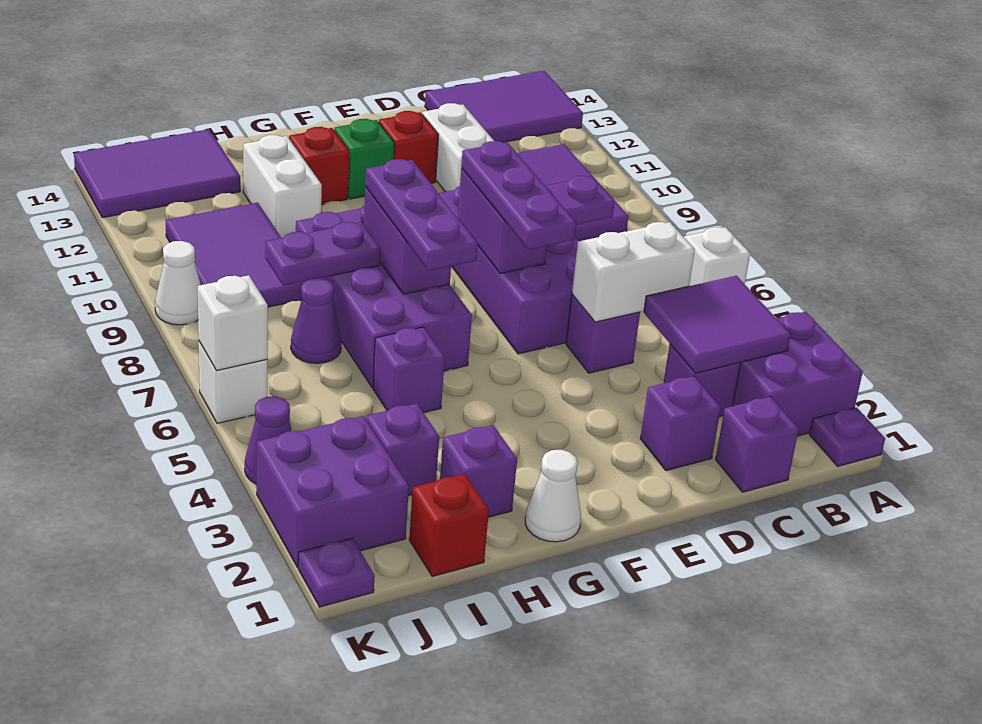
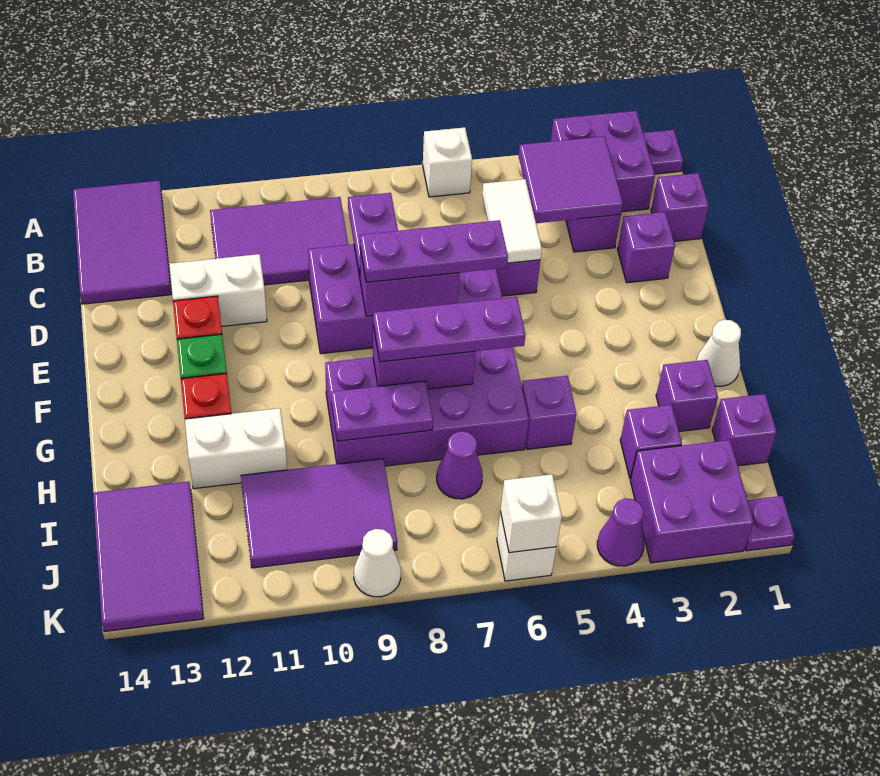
white brick C5:D5 level 2 -> white tile C5:D5 level 2
purple plate H8:I8 level 2 -> purple plate H8:H9 level 2
red brick I1 level 1 -> purple brick I1 level 1

